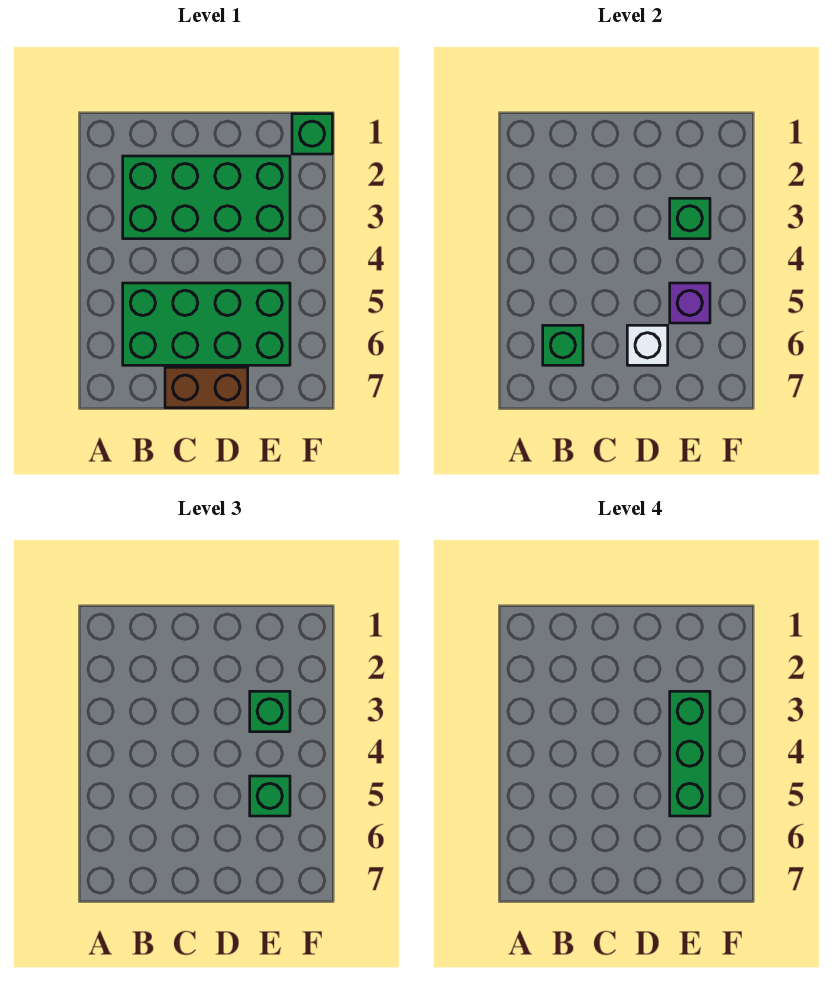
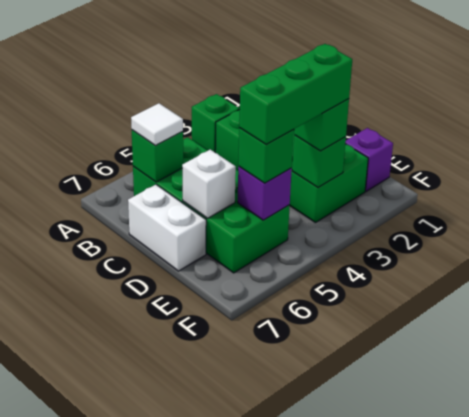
none -> white tile B6 level 3
brown brick C7:D7 level 1 -> white brick C7:D7 level 1
none -> purple brick E1 level 1
green brick F1 level 1 -> green brick A3 level 1

